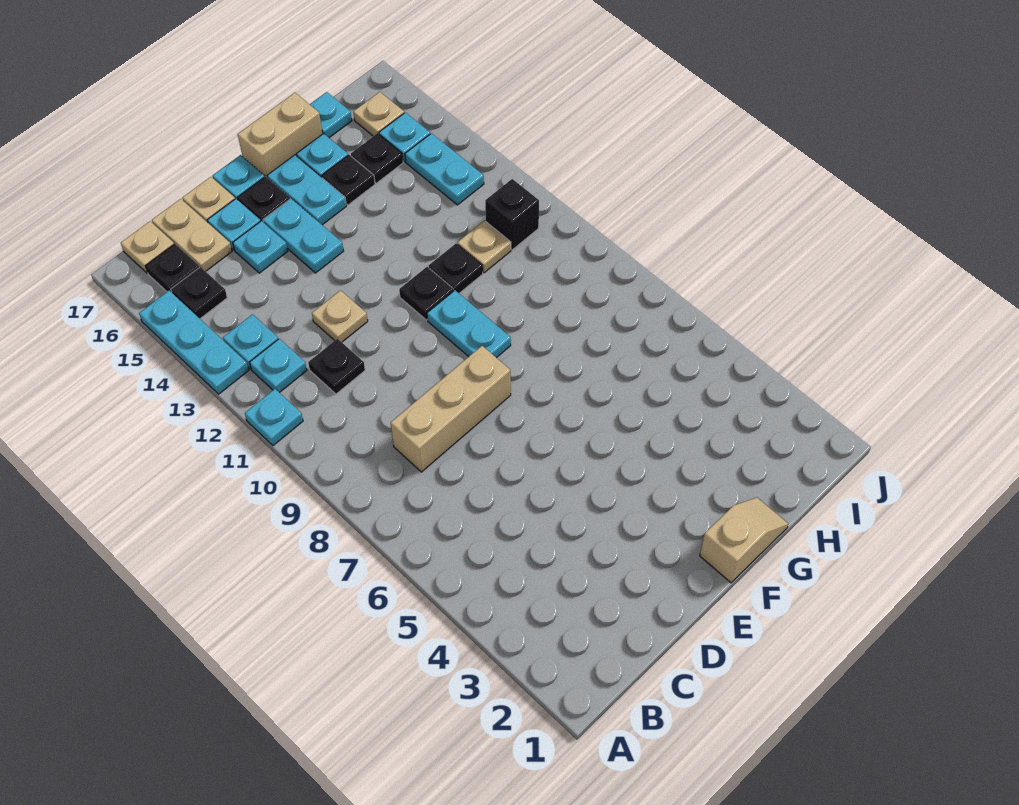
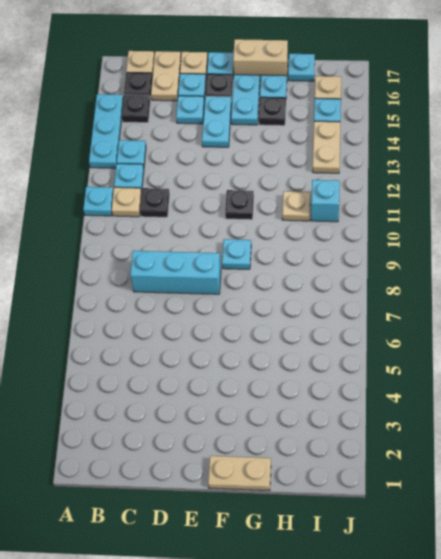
tan brick C8:E8 level 1 -> cyan brick C8:E8 level 1
tan plate D12 level 1 -> tan plate B11 level 1
tan slope F1:G1 level 1 top F -> tan plate F1:G1 level 1
cyan plate F9:F10 level 1 -> cyan plate F9 level 1
black plate G11 level 1 -> none
black plate H15 level 1 -> none
black brick I11 level 1 -> cyan brick I11 level 1
cyan plate I13:I14 level 1 -> tan plate I13:I14 level 1

